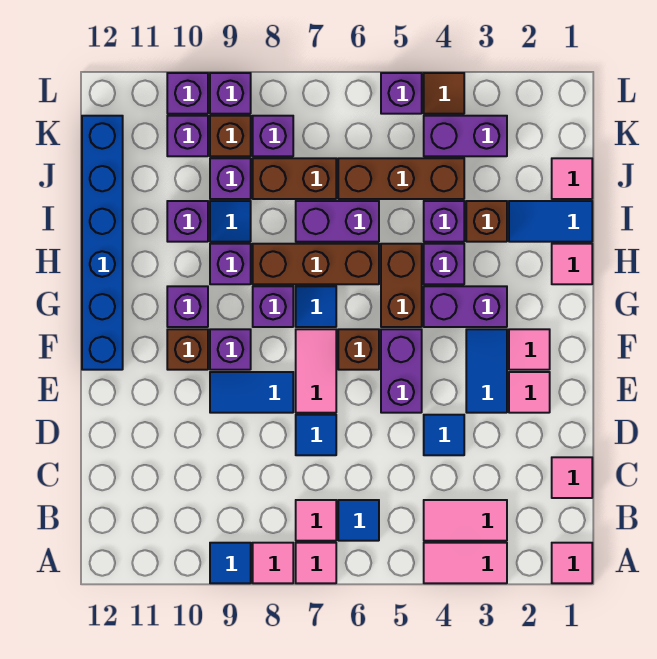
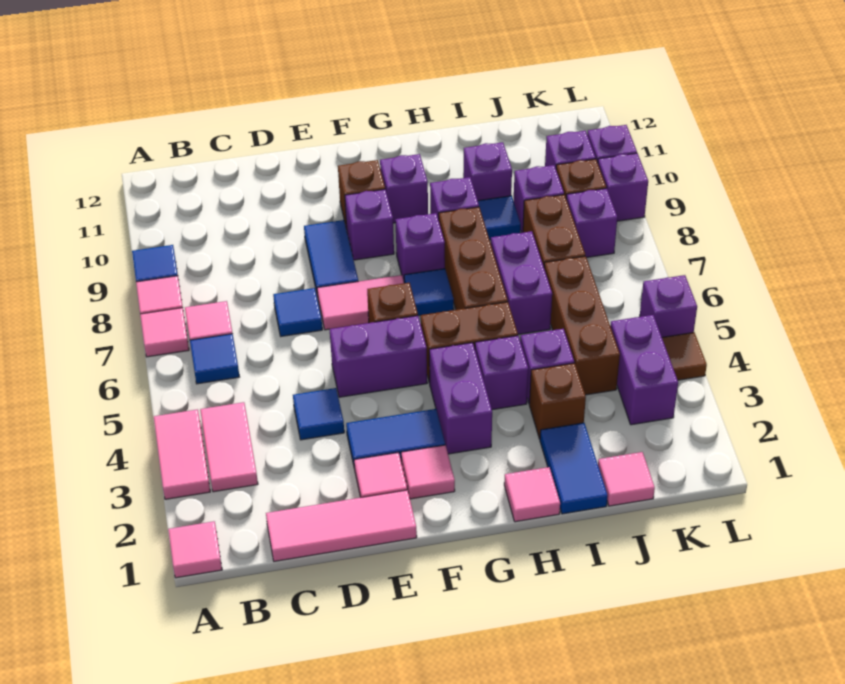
pink tile C1 level 1 -> pink tile C1:E1 level 1
blue brick F12:K12 level 1 -> none

